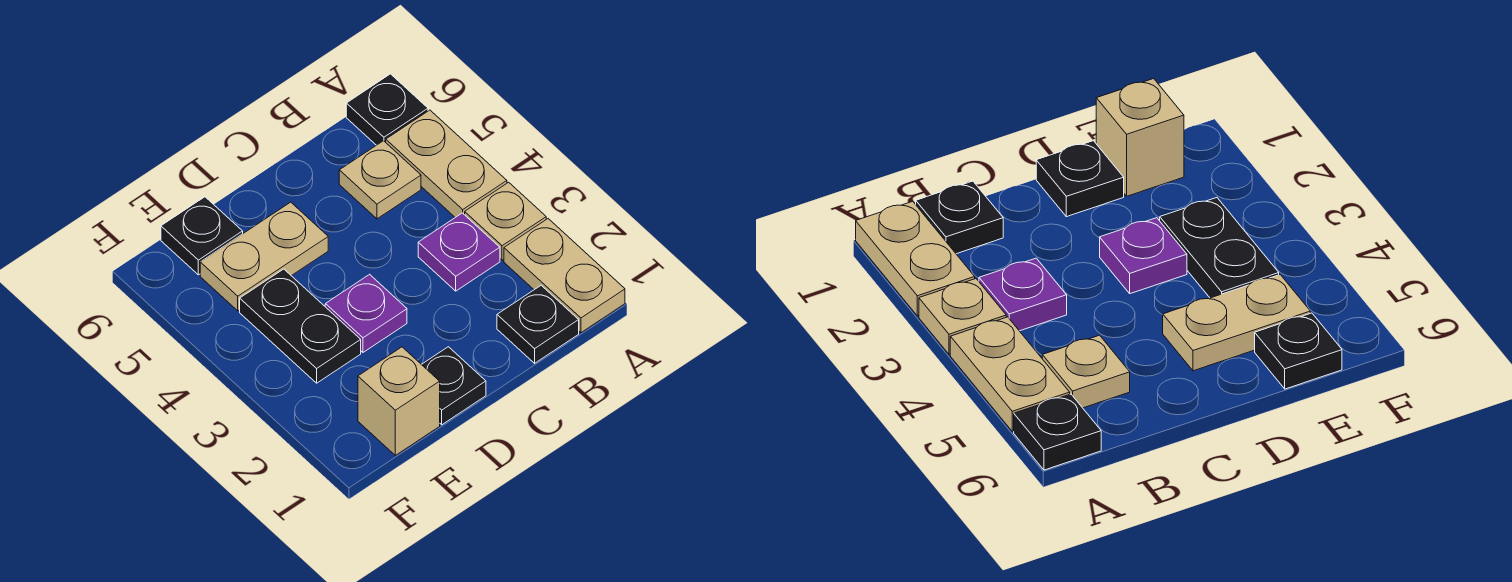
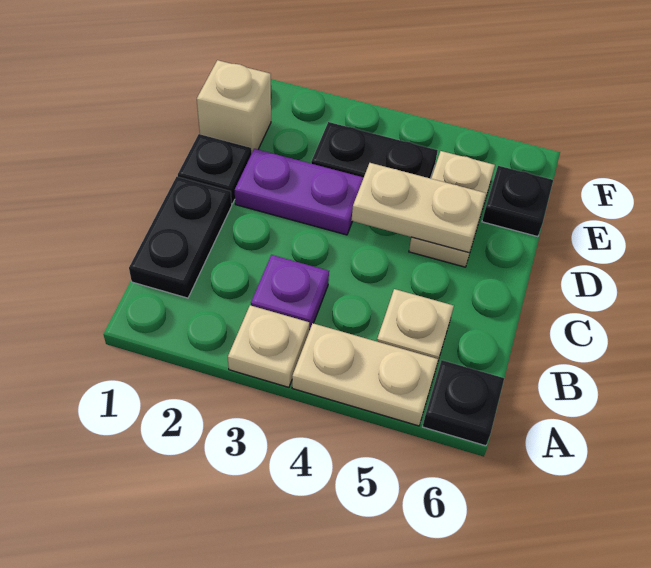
tan plate A1:A2 level 1 -> tan plate D4:D5 level 2
black plate B1 level 1 -> black plate B1:C1 level 1
purple plate D3 level 1 -> purple plate D2:D3 level 1

